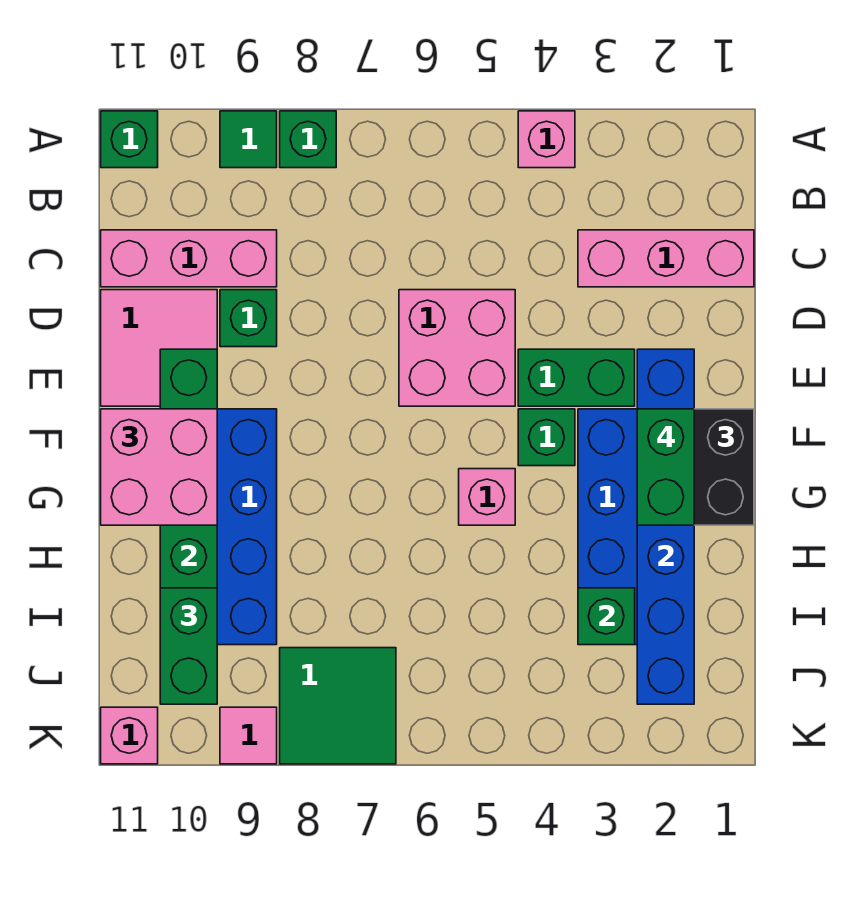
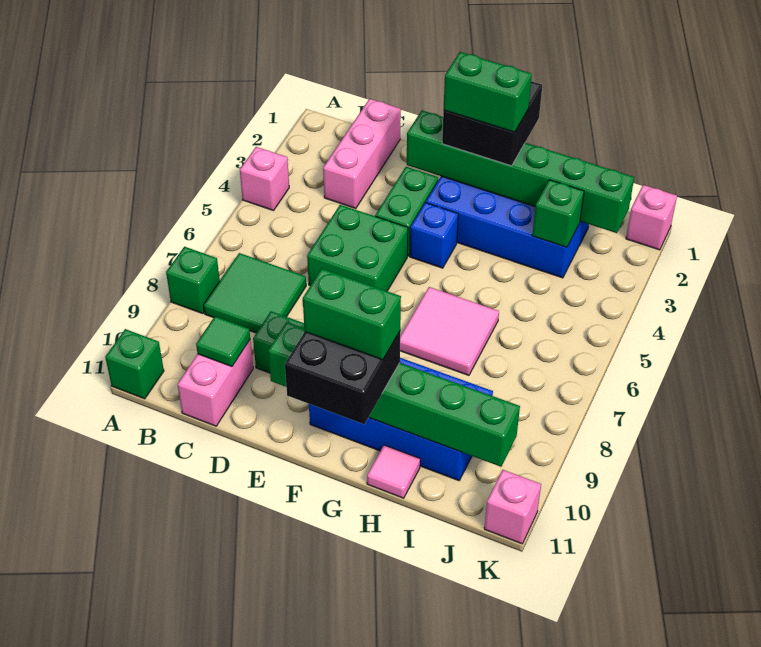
green tile A9 level 1 -> green tile C10 level 2
pink brick C9:C11 level 1 -> pink brick C10:C11 level 1
pink brick D5:E6 level 1 -> green brick D5:E6 level 1
pink tile D10:E11 level 1 -> pink tile G6:H7 level 1
blue brick E2:J2 level 2 -> green brick E2:J2 level 2
green brick F4 level 1 -> blue brick F4 level 1
pink brick F10:G11 level 3 -> black brick F10:G11 level 3
pink brick G5 level 1 -> pink brick K1 level 1
green brick I10:J10 level 3 -> green brick F10:G10 level 4
green tile J7:K8 level 1 -> green tile B7:C8 level 1
pink tile K9 level 1 -> pink tile H11 level 1

